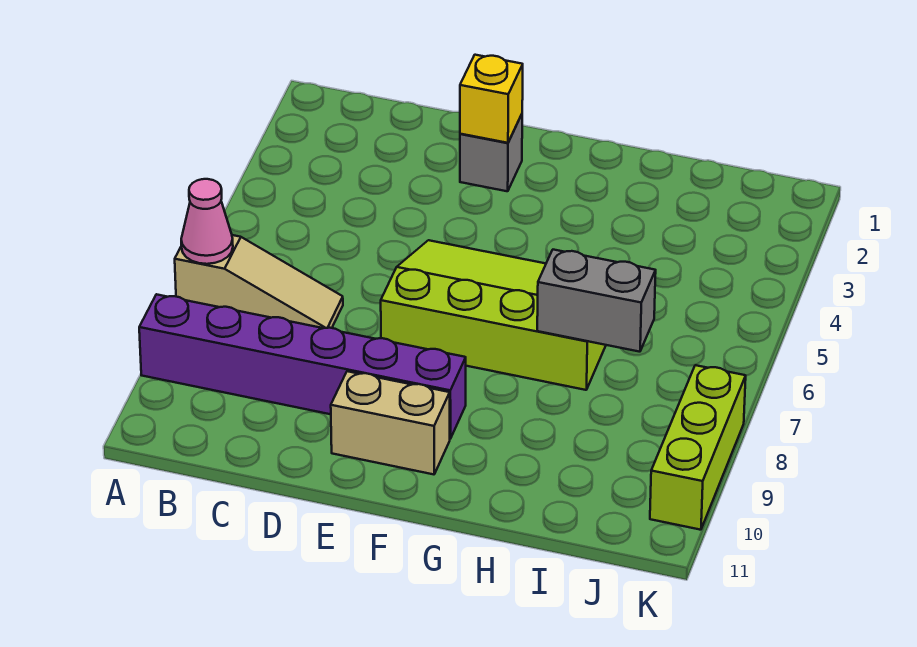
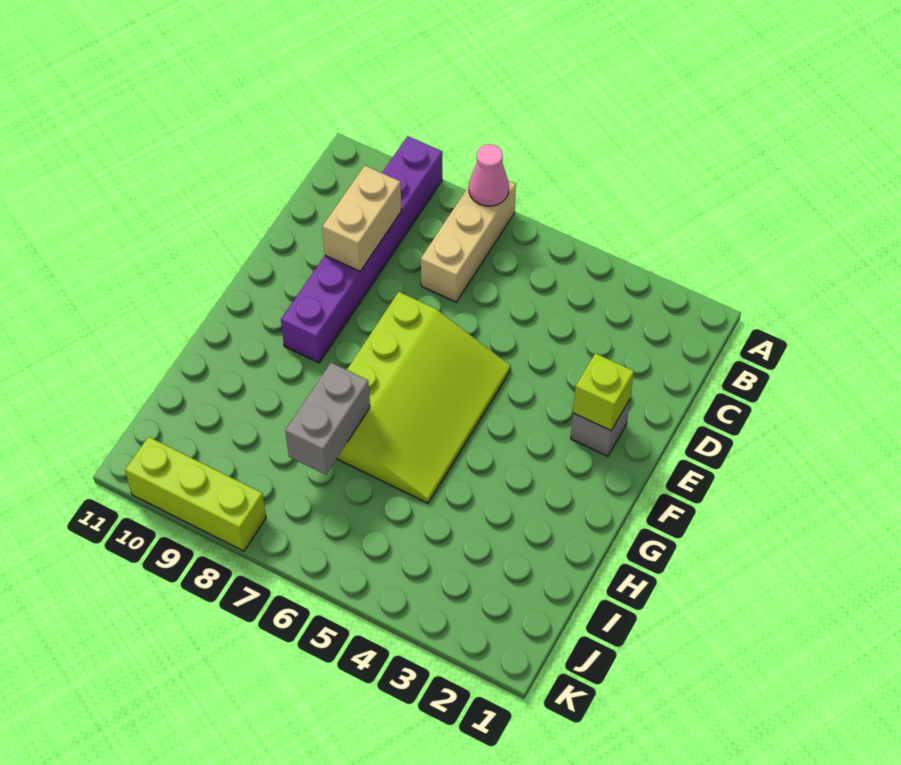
tan slope A7:C7 level 1 top A -> tan brick A7:C7 level 1
yellow brick E2 level 2 -> lime brick E2 level 2
tan brick E10:F10 level 1 -> tan brick C9:D9 level 2

